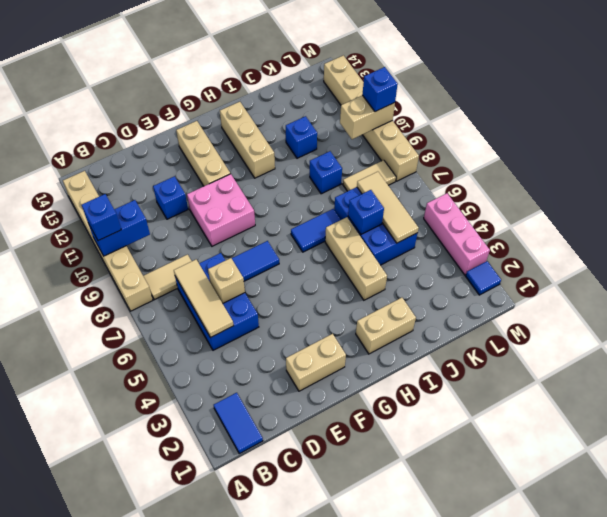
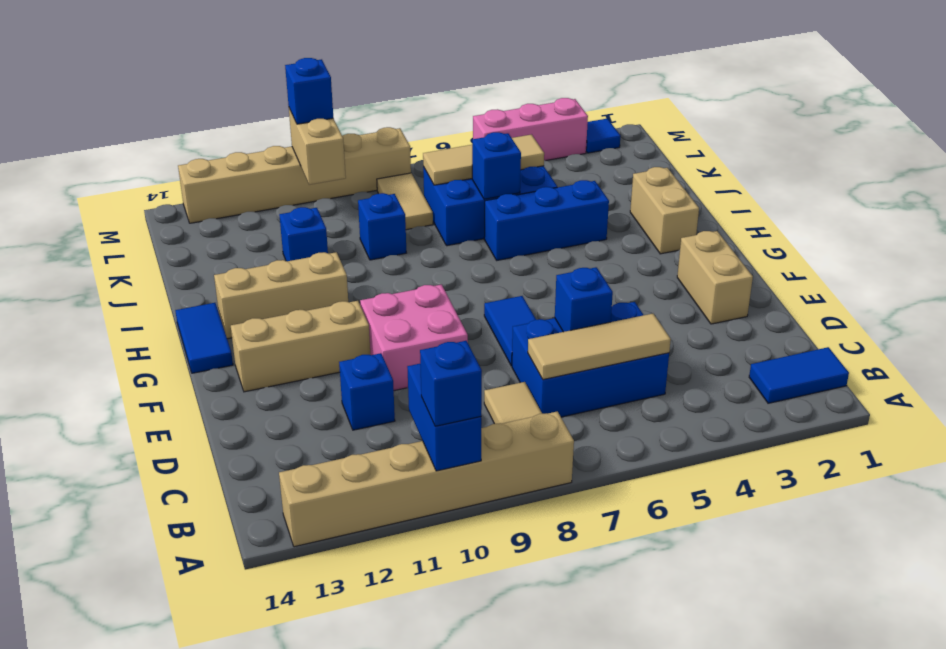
tan brick D6 level 2 -> blue brick D6 level 2
blue tile H7:I7 level 1 -> blue tile G14:H14 level 1
tan brick I4:I6 level 1 -> blue brick I4:I6 level 1

